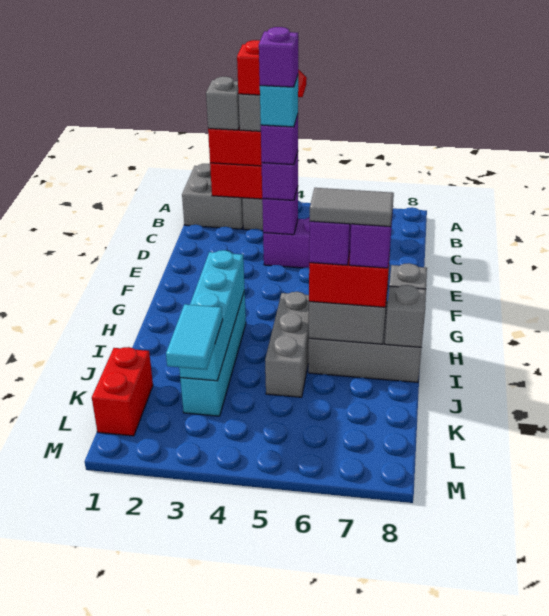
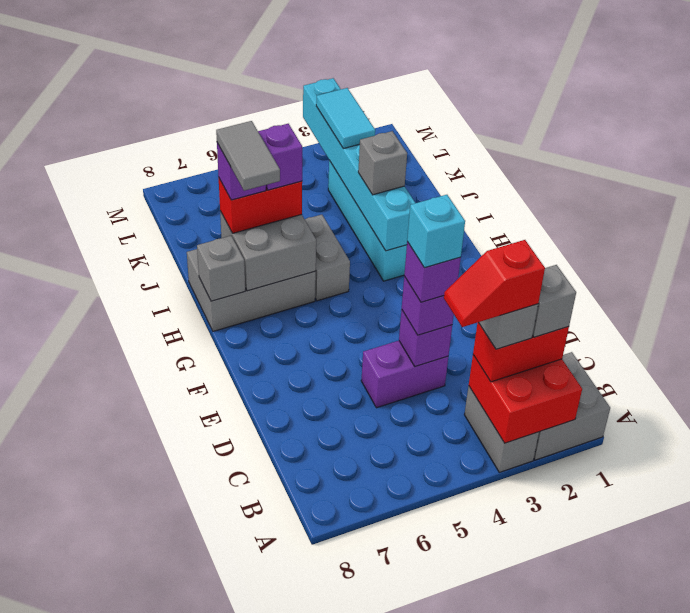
purple brick D4 level 6 -> none
cyan brick H3:K3 level 2 -> cyan brick H3:M3 level 2
grey brick H5:J5 level 1 -> grey brick H5:I5 level 1
grey tile I6:I7 level 5 -> grey tile H7:I7 level 5
grey brick I8 level 2 -> grey brick I3 level 3
red brick K1:L1 level 1 -> none

